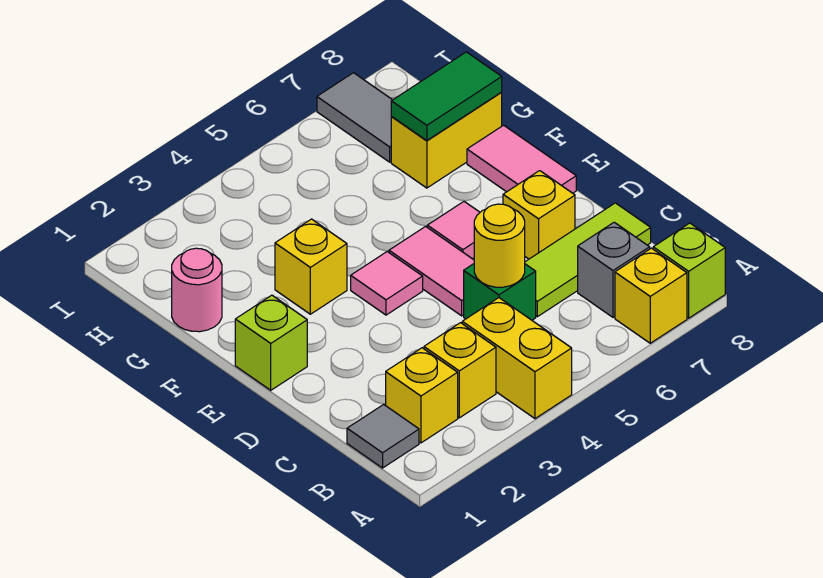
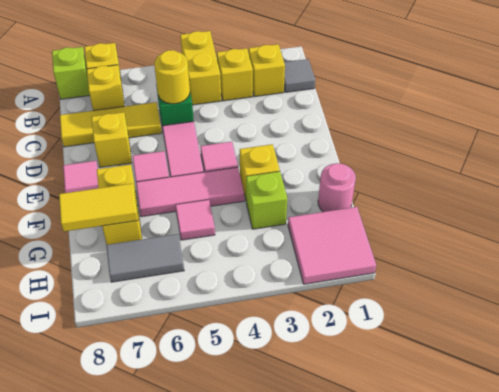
grey brick B7 level 1 -> yellow brick B7 level 1
lime tile C6:C8 level 1 -> yellow tile C6:C8 level 1
lime brick E1 level 1 -> lime brick G3 level 1
none -> pink tile F4:F6 level 1
none -> pink tile G5 level 1
yellow brick G7:G8 level 1 -> yellow brick F7:G7 level 1
green tile G7:G8 level 2 -> yellow tile G7:G8 level 2
none -> pink tile H1:I2 level 1
grey tile H7:I7 level 1 -> grey tile H6:H7 level 1

